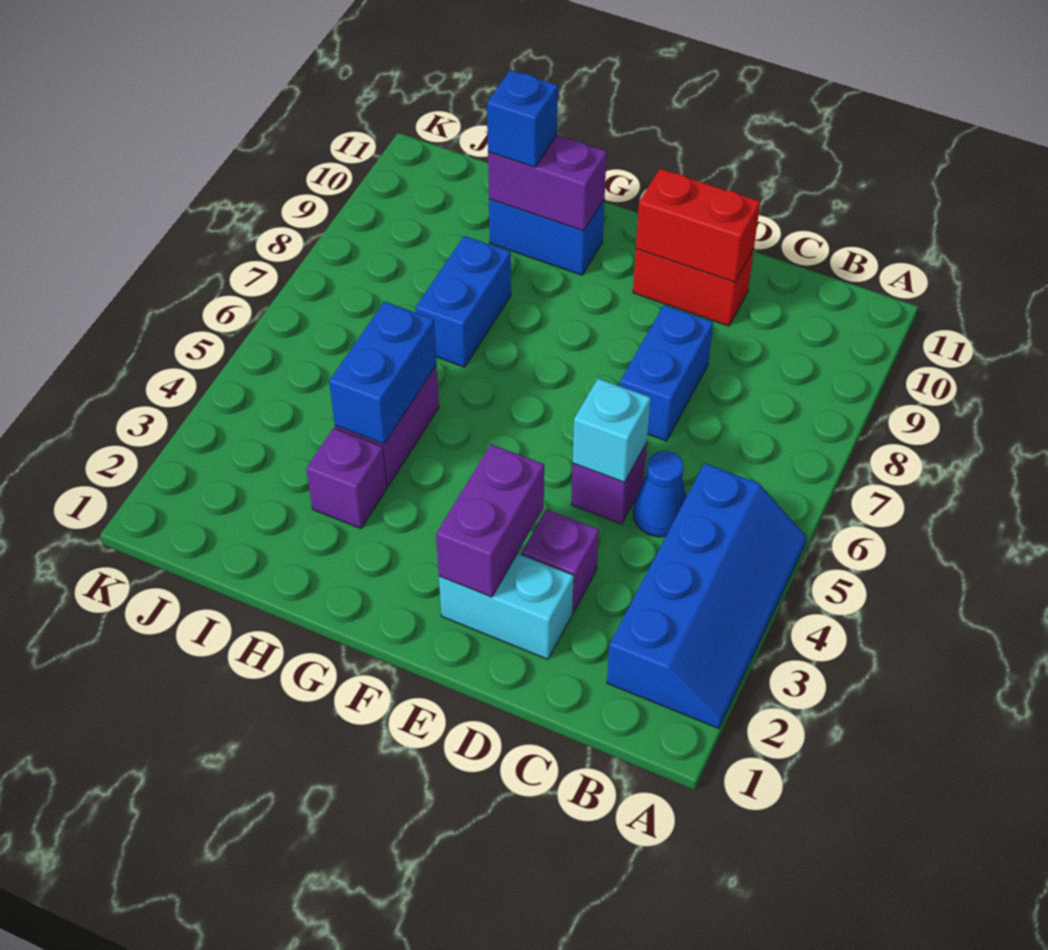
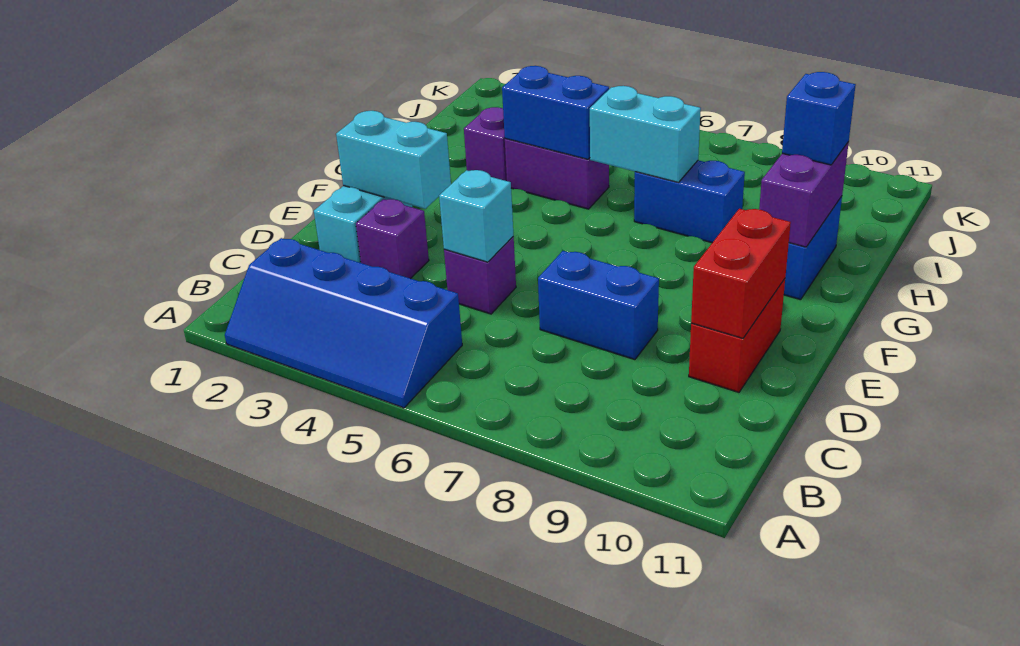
blue cone C5 level 1 -> none
purple brick E2:E3 level 2 -> cyan brick E2:E3 level 2
none -> cyan brick H6:H7 level 2

